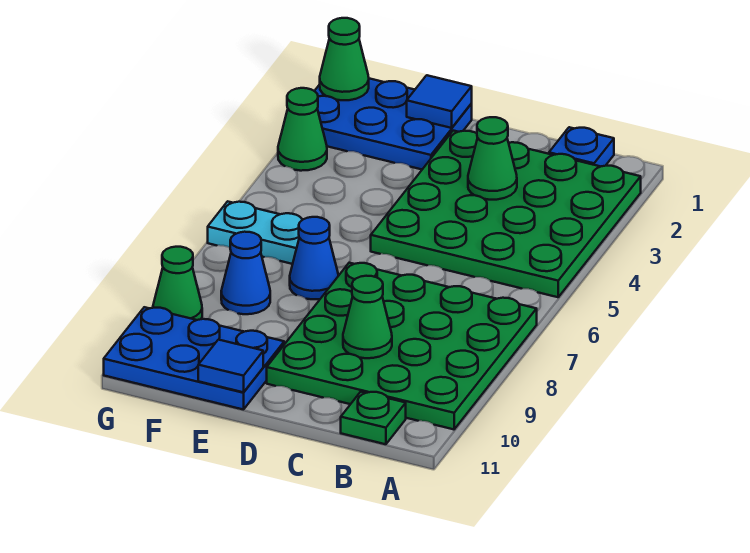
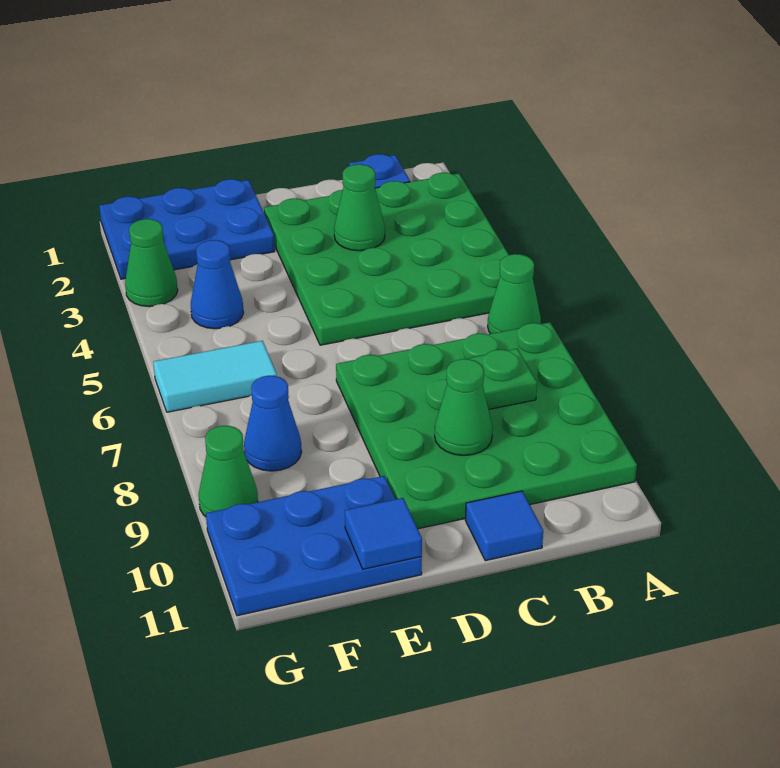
green plate B11 level 1 -> green plate B8 level 2
blue tile E1 level 2 -> blue tile C11 level 1
blue cone E7 level 1 -> blue cone F4 level 1
cyan plate F6:G6 level 1 -> cyan tile F6:G6 level 1
green cone G1 level 2 -> green cone A6 level 1

